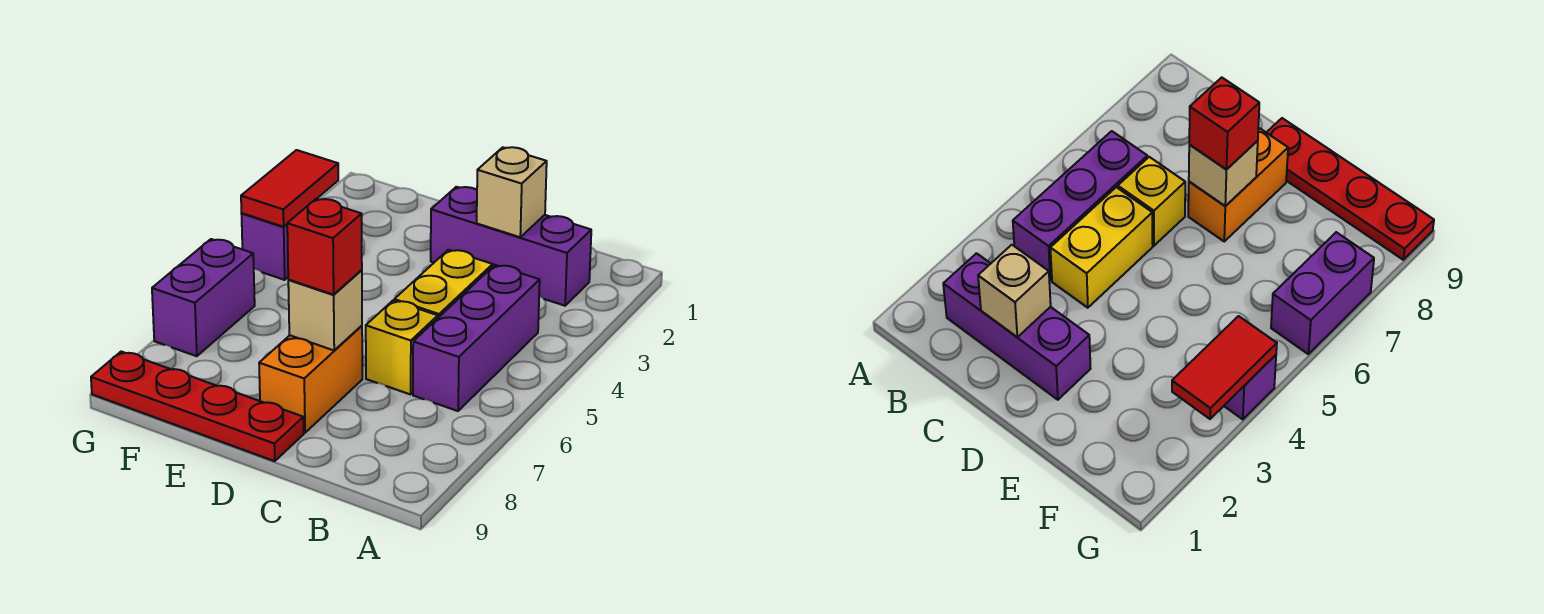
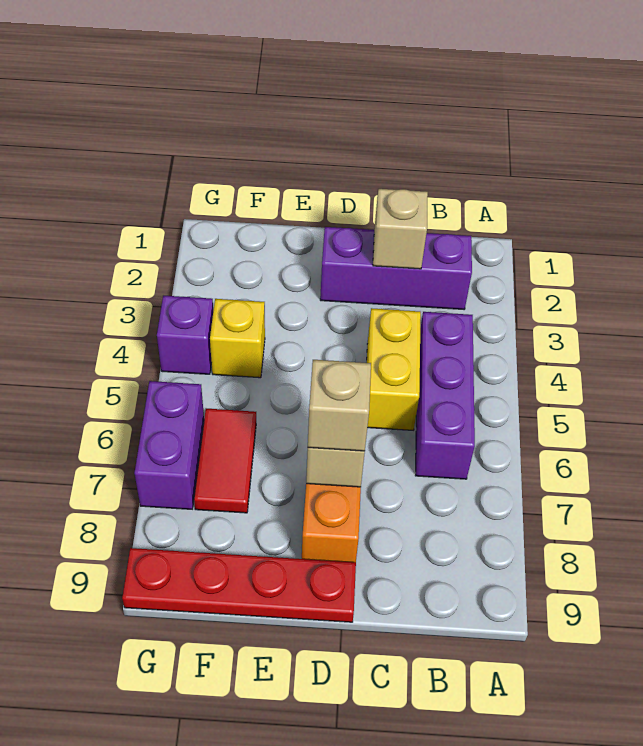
yellow brick C6 level 1 -> yellow brick F4 level 1
red brick D7 level 3 -> tan brick D7 level 3
red tile G3:G4 level 2 -> red tile F6:F7 level 1

